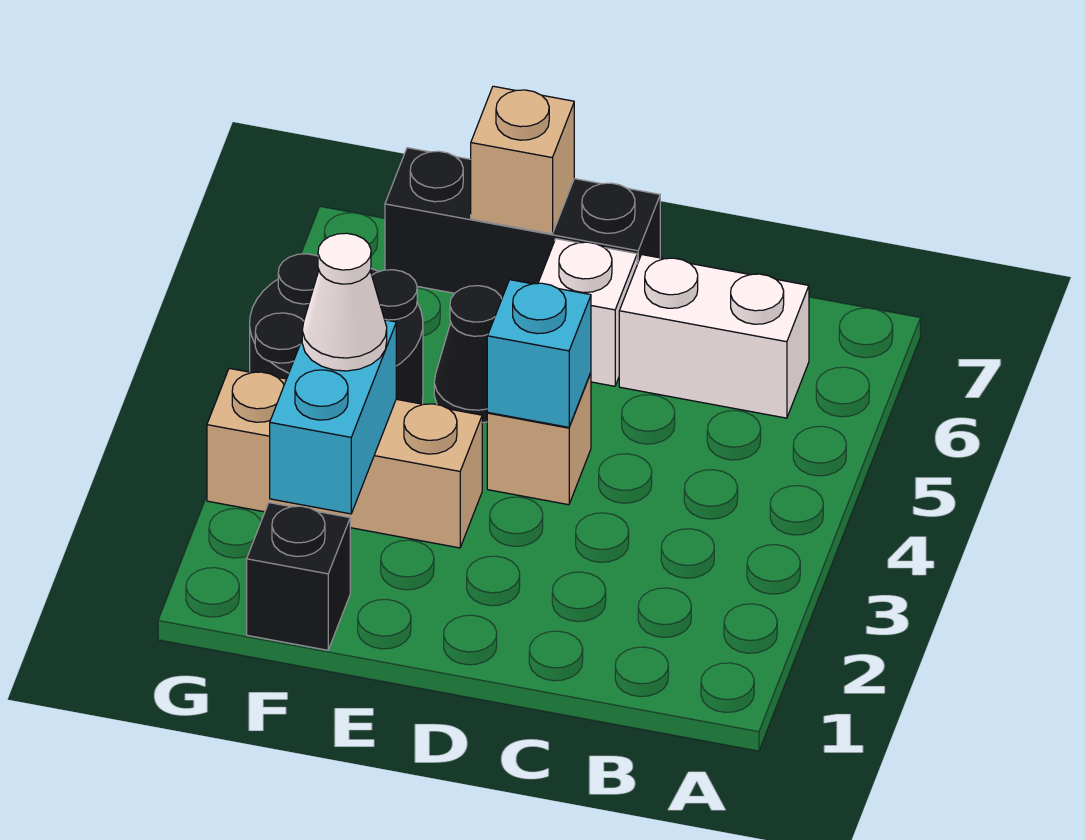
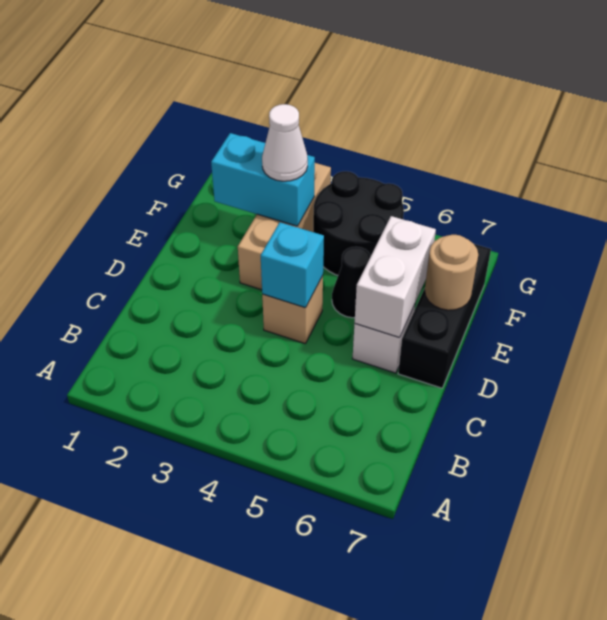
white brick B6:C6 level 1 -> white brick D6:E6 level 2
tan brick E7 level 2 -> tan round brick E7 level 2
black brick F1 level 1 -> none

